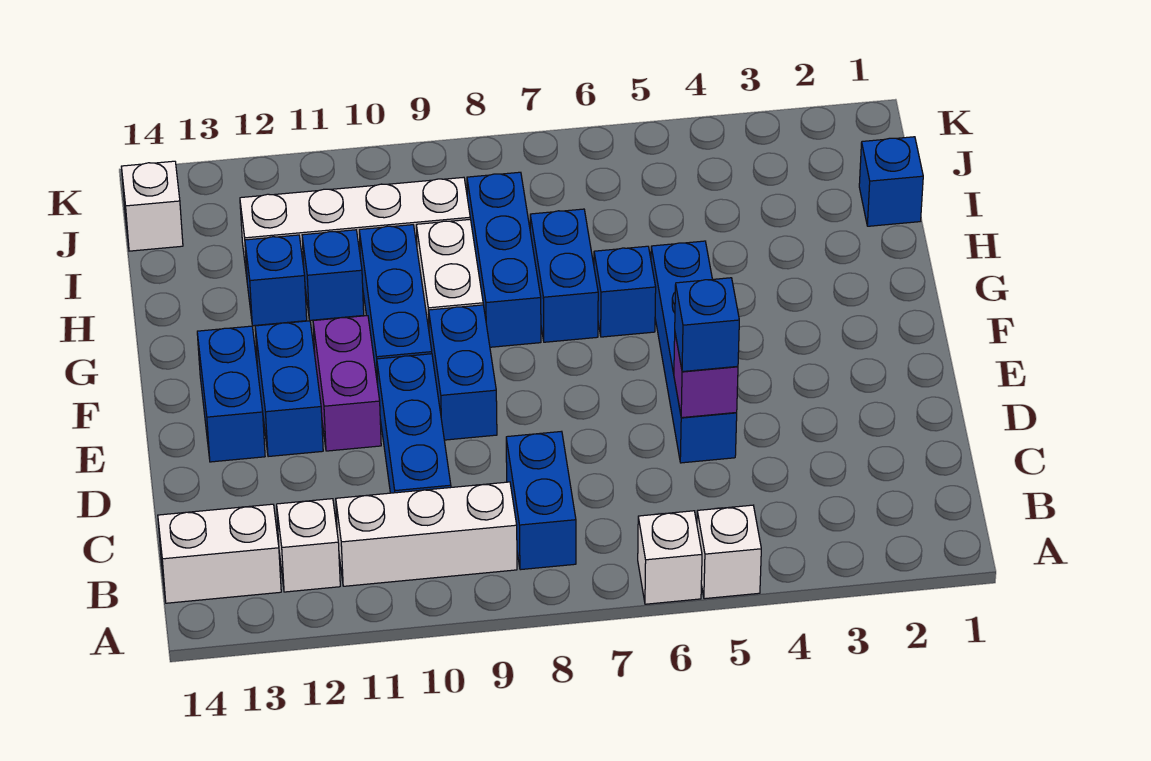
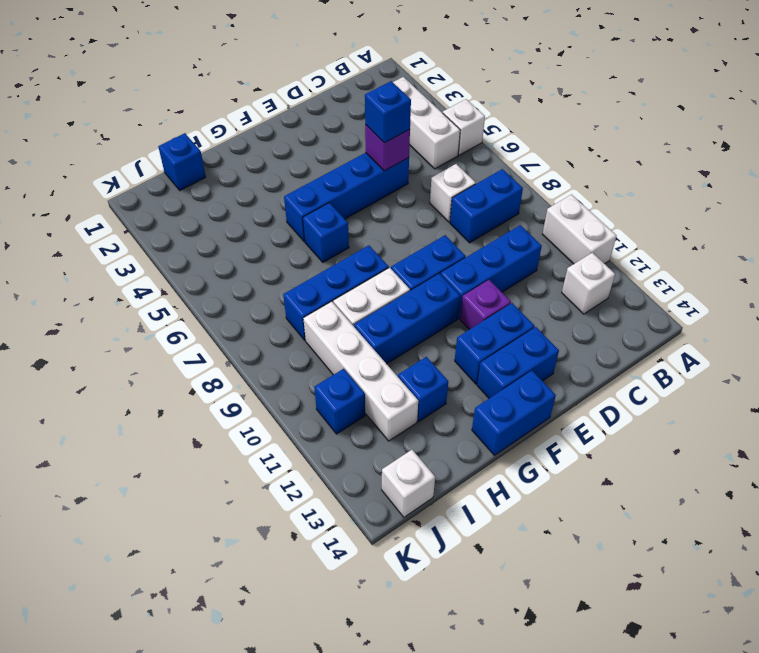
white brick A6 level 1 -> white brick C7 level 1
white brick B9:B11 level 1 -> white brick B3:B5 level 1
white brick B13:B14 level 1 -> white brick A10:A11 level 1
purple brick E11:F11 level 1 -> purple brick E11 level 1
blue brick G7:H7 level 1 -> blue brick F14:G14 level 1
blue brick H11 level 1 -> blue brick J11 level 1

